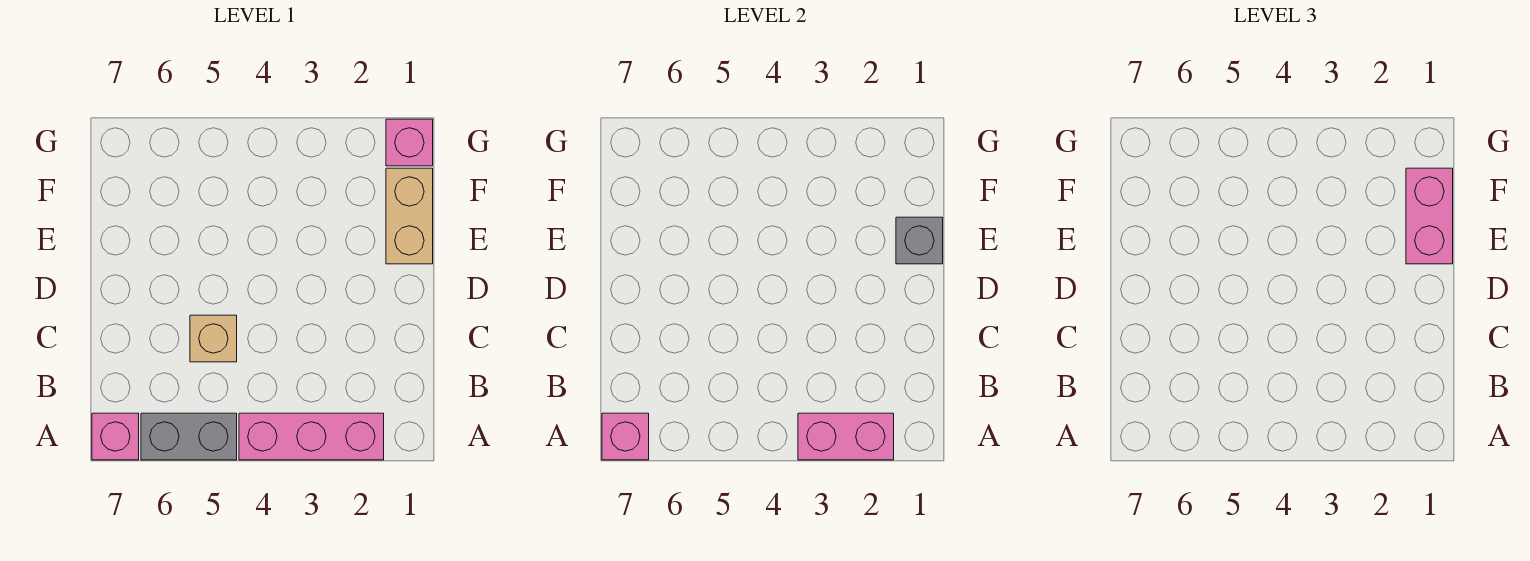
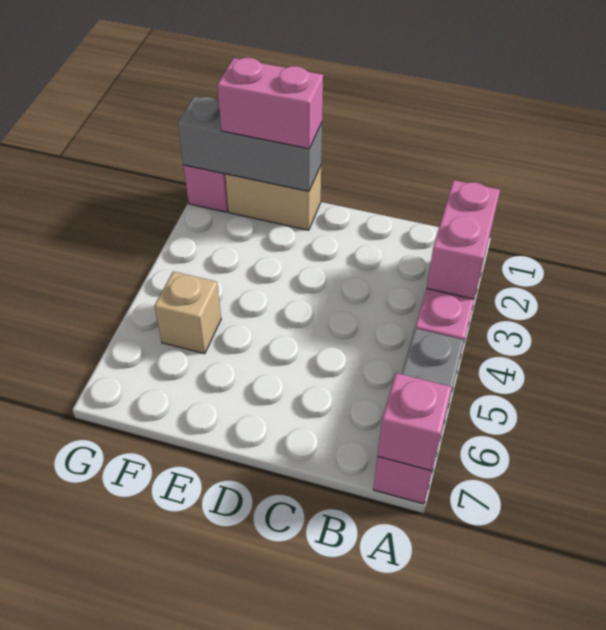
tan brick C5 level 1 -> tan brick F5 level 1
grey brick E1 level 2 -> grey brick E1:G1 level 2

